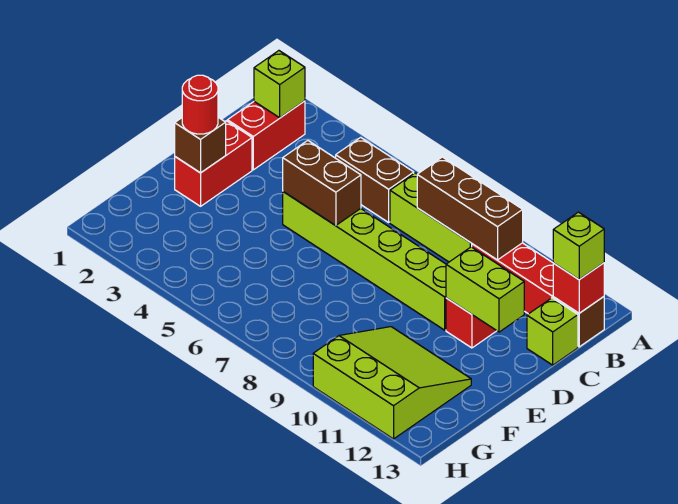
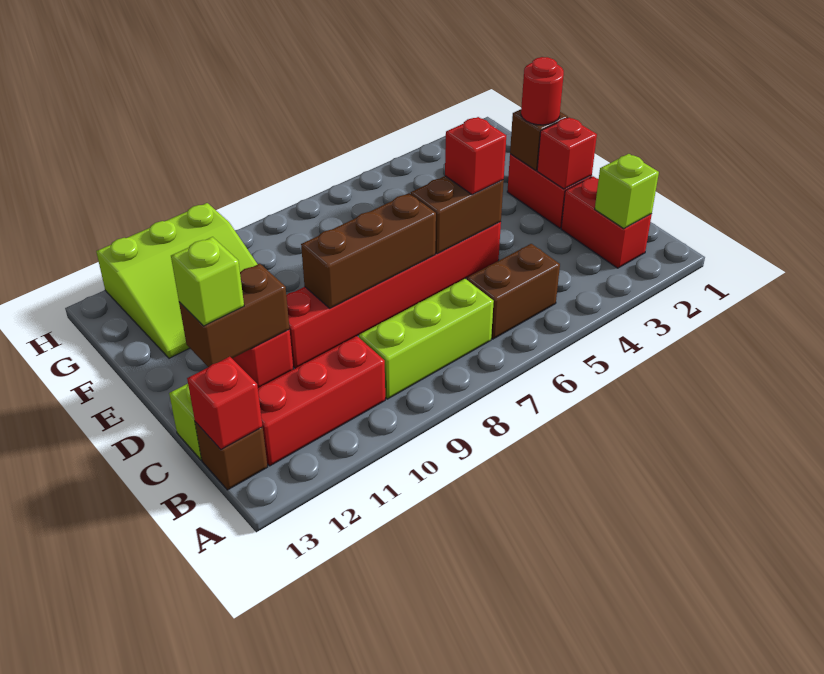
brown brick B8:B10 level 2 -> brown brick D7:D9 level 2
lime brick B13 level 3 -> lime brick D12 level 3
none -> red brick D2 level 2
lime brick D5:D10 level 1 -> red brick D5:D10 level 1
none -> red brick D5 level 3
lime brick D11:D12 level 2 -> brown brick D11:D12 level 2

